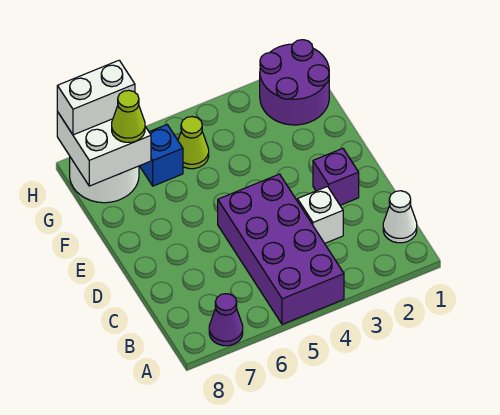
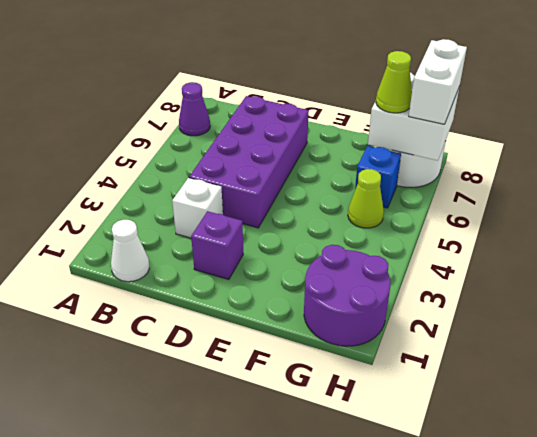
purple brick A4:D5 level 1 -> purple brick C4:D7 level 1

